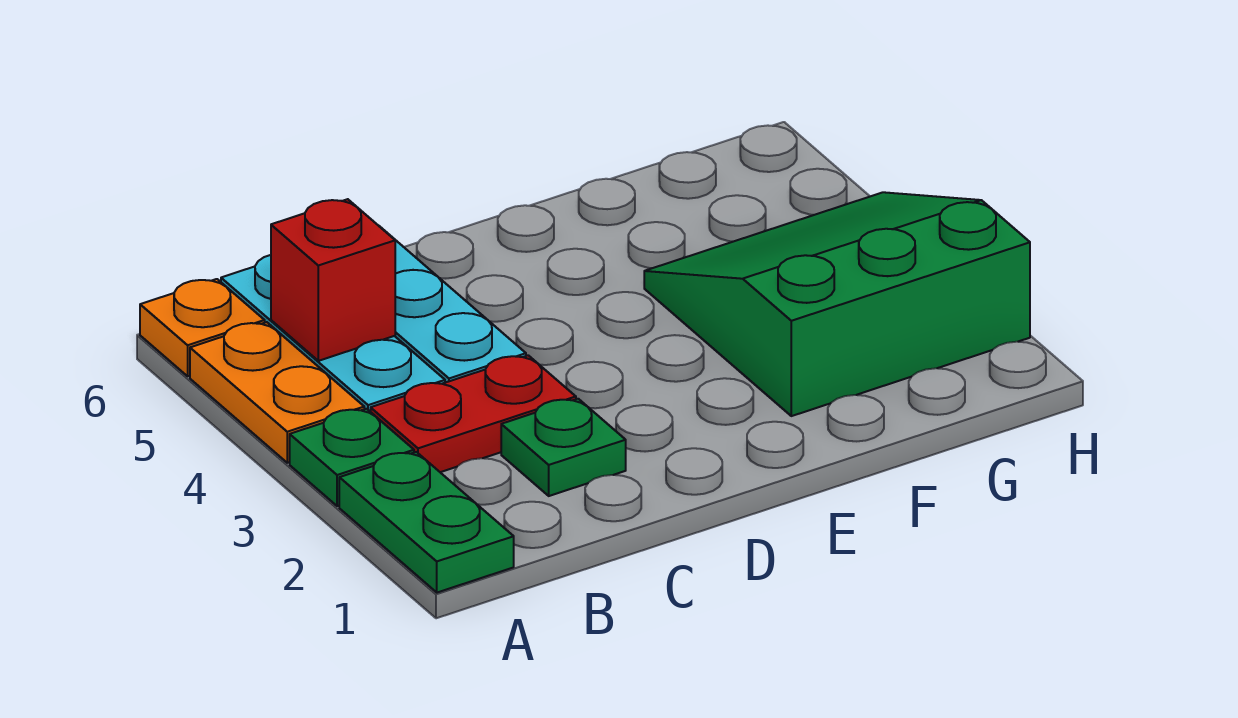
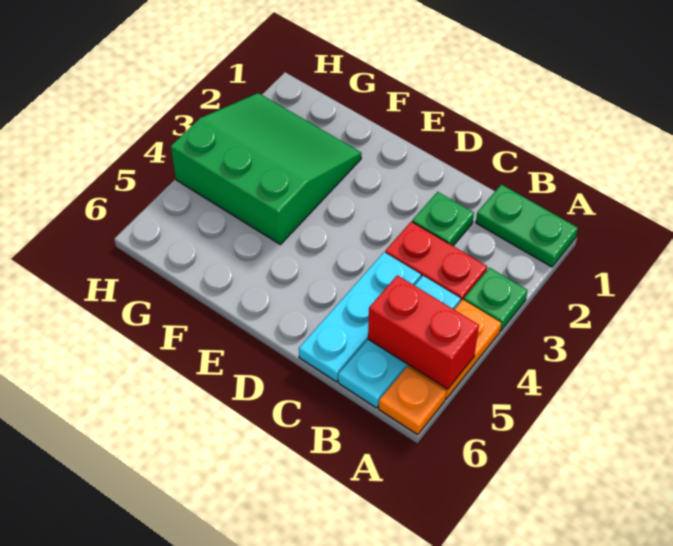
green plate A1:A2 level 1 -> green plate A1:B1 level 1
red brick B5 level 2 -> red brick A5:B5 level 2
green slope F2:H4 level 1 top 2 -> green slope F2:H4 level 1 top 4

